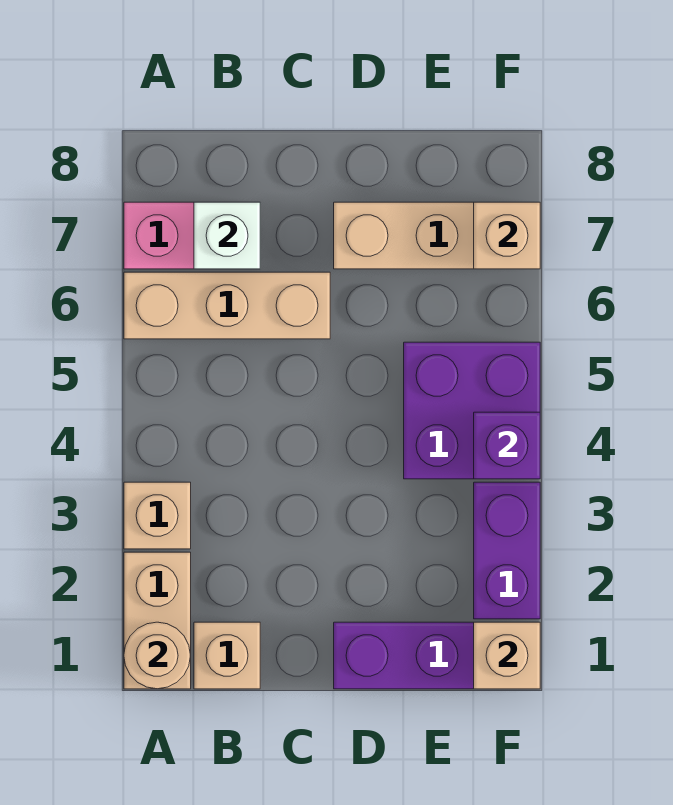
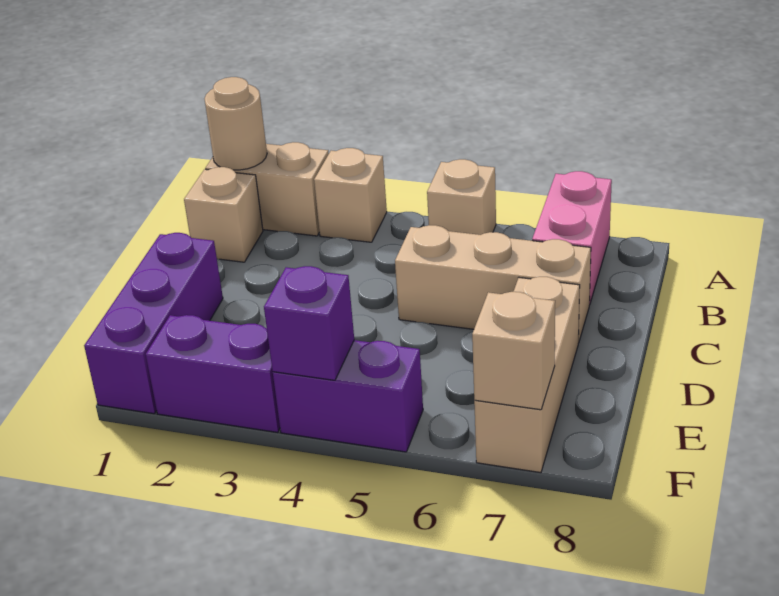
tan brick A6:C6 level 1 -> tan brick C5:C7 level 1
white brick B7 level 2 -> none
purple brick E4:F5 level 1 -> purple brick F4:F5 level 1
tan brick F1 level 2 -> tan brick A5 level 1

